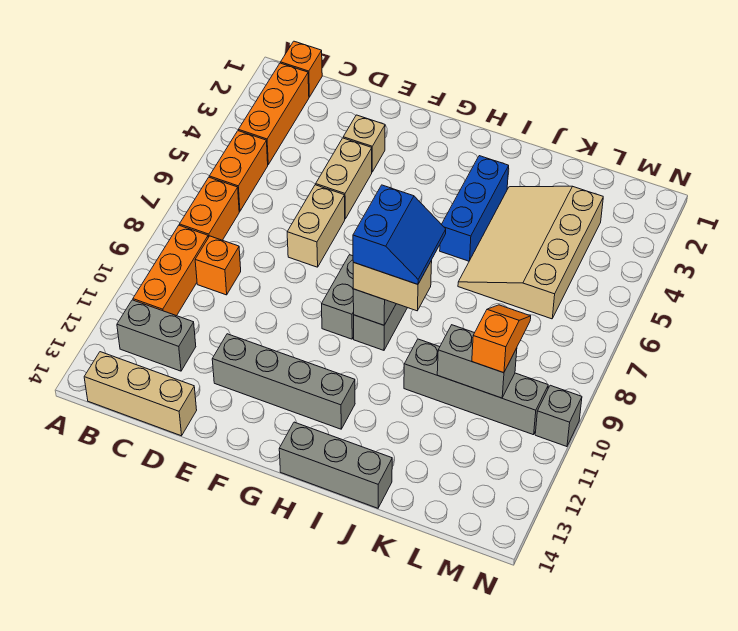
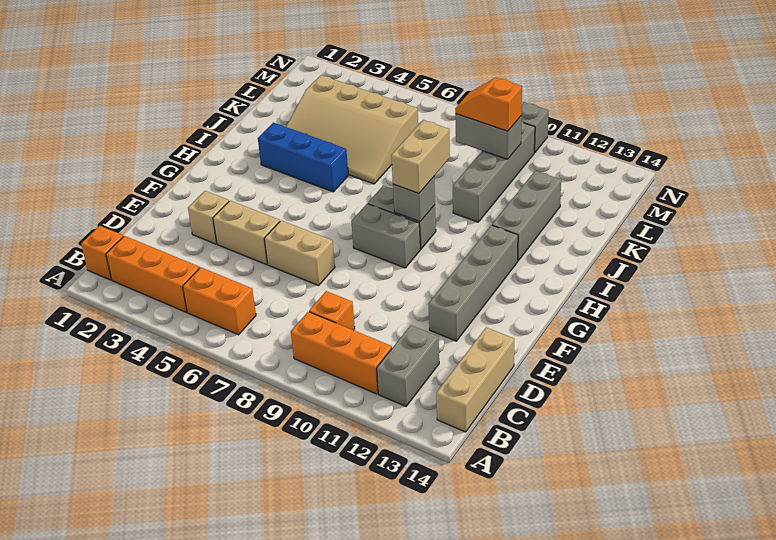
orange brick B7:B8 level 1 -> none
blue slope H8:I9 level 4 top H -> none
grey brick H14:J14 level 1 -> grey brick I12:K12 level 1
grey brick K10:L10 level 2 -> grey brick L9:L10 level 2

